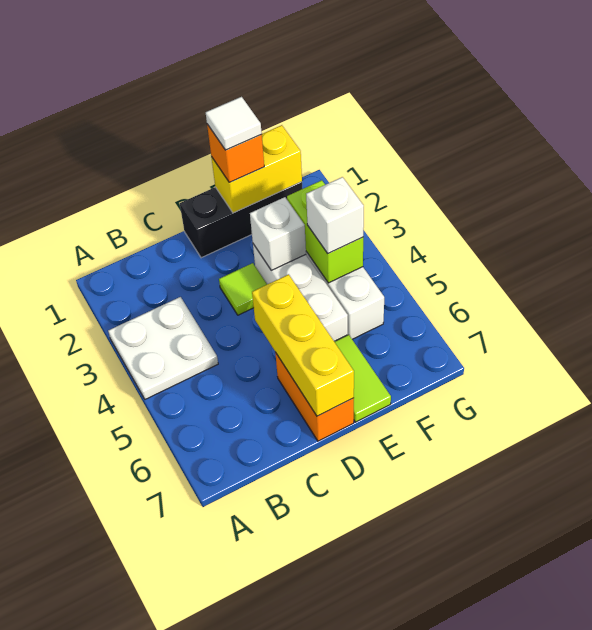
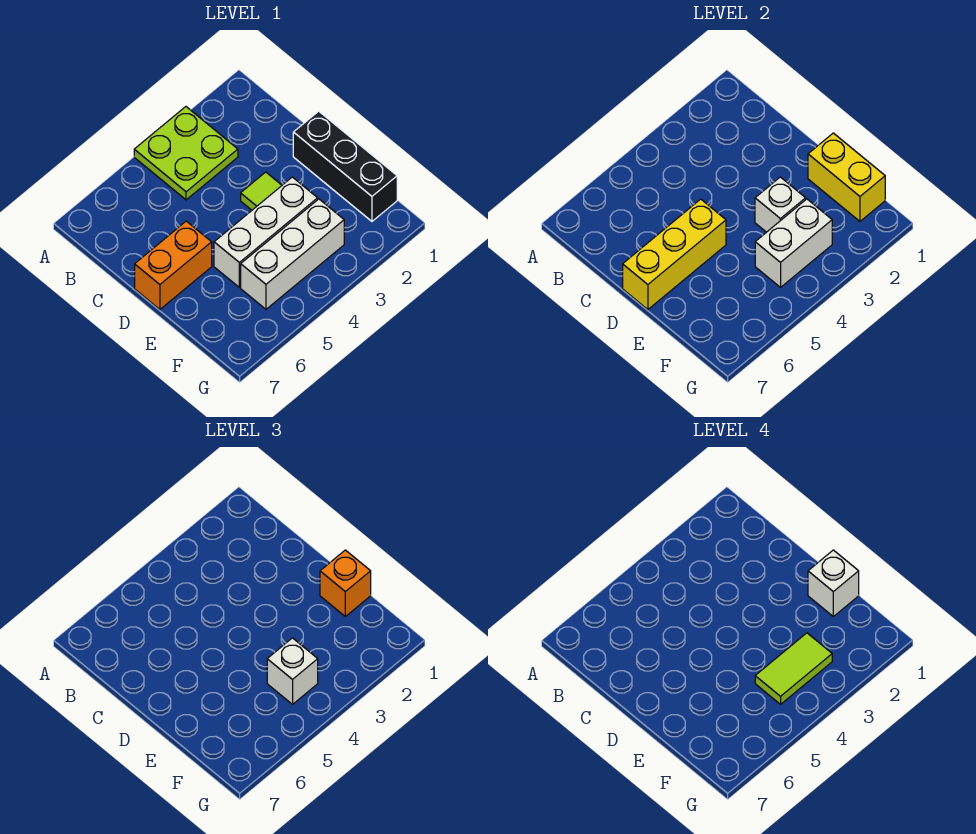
white plate A3:B4 level 1 -> lime plate A3:B4 level 1
white tile E1 level 4 -> white brick E1 level 4
lime tile E6:E7 level 1 -> lime tile F3:F4 level 4
lime brick F3:F4 level 2 -> white brick F3:F4 level 2

